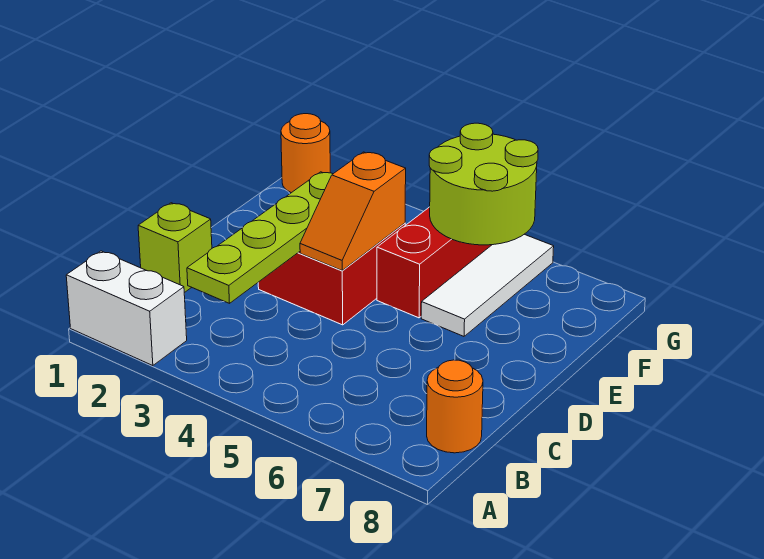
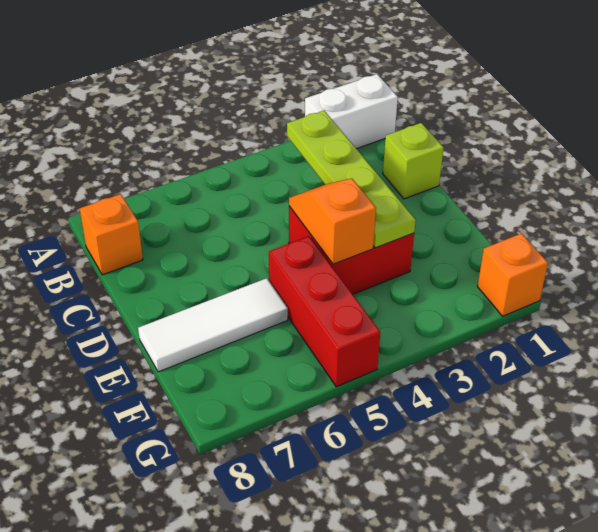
orange round brick B8 level 1 -> orange brick B8 level 1
white tile E6:G6 level 1 -> white tile E6:E8 level 1
lime round brick F5:G6 level 2 -> none
orange round brick G1 level 1 -> orange brick G1 level 1

